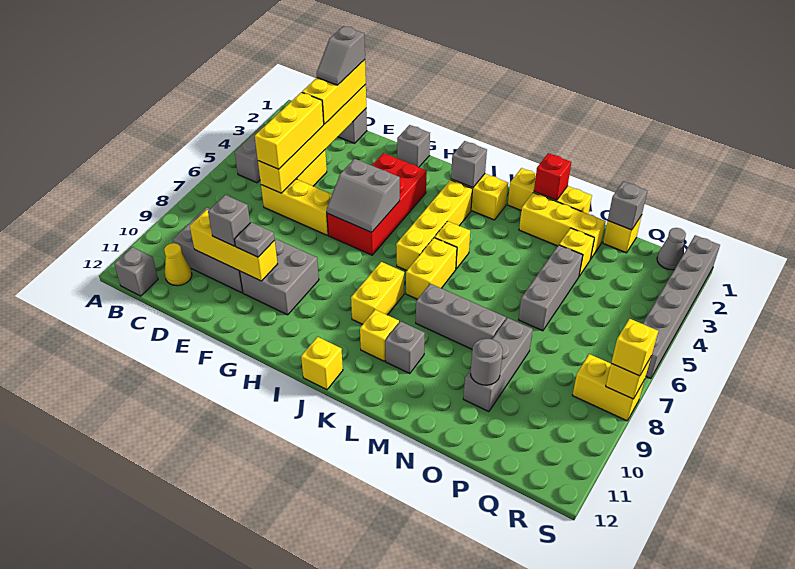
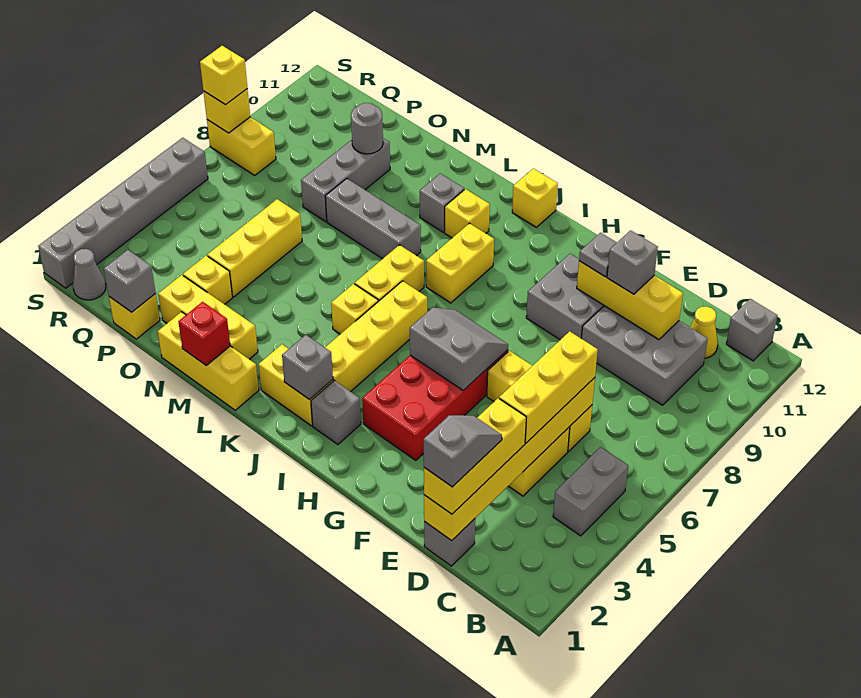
grey brick G1 level 1 -> grey brick I2 level 1
grey brick O4:O6 level 1 -> yellow brick O4:O6 level 1

